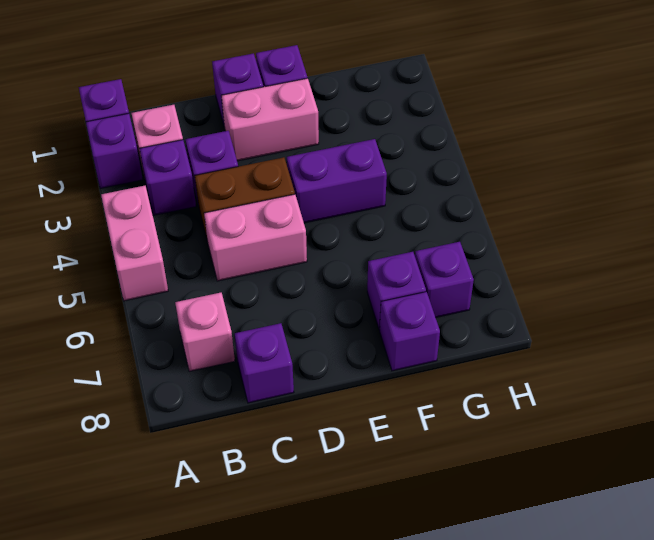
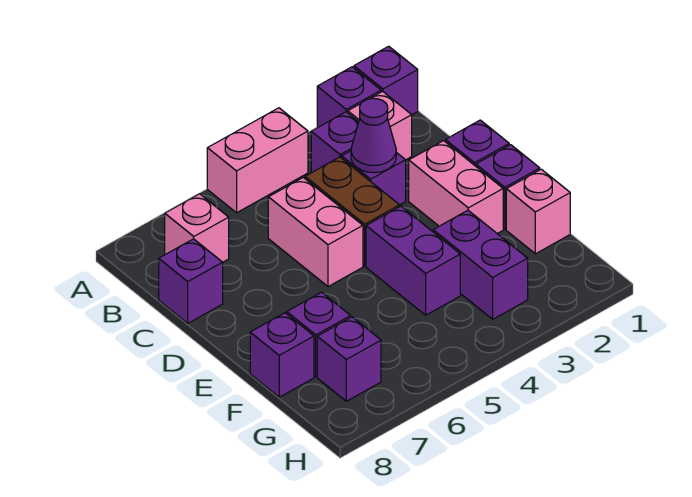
none -> purple cone C3 level 2
none -> pink brick F1 level 1
none -> purple brick F3:G3 level 1

